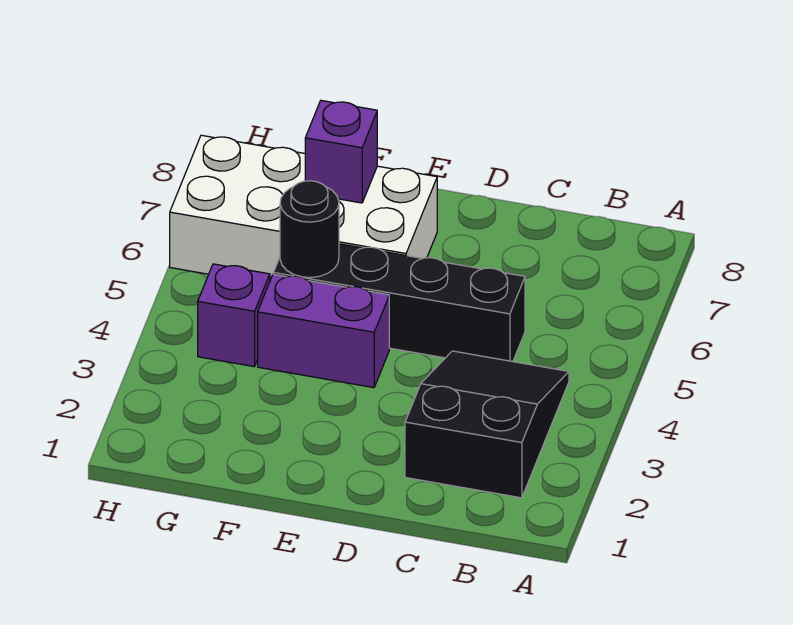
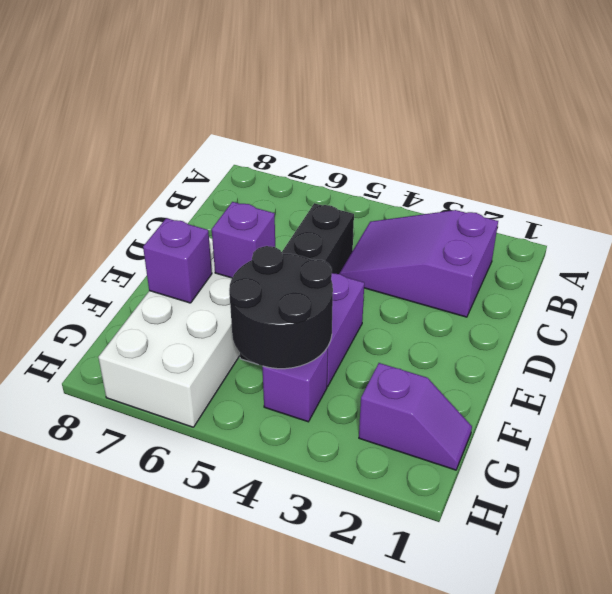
black slope B2:C4 level 1 top 2 -> purple slope B2:C4 level 1 top 2
none -> purple brick E6 level 2
black round brick F5 level 2 -> black round brick F4:G5 level 2
none -> purple slope G1:G2 level 1 top 2

